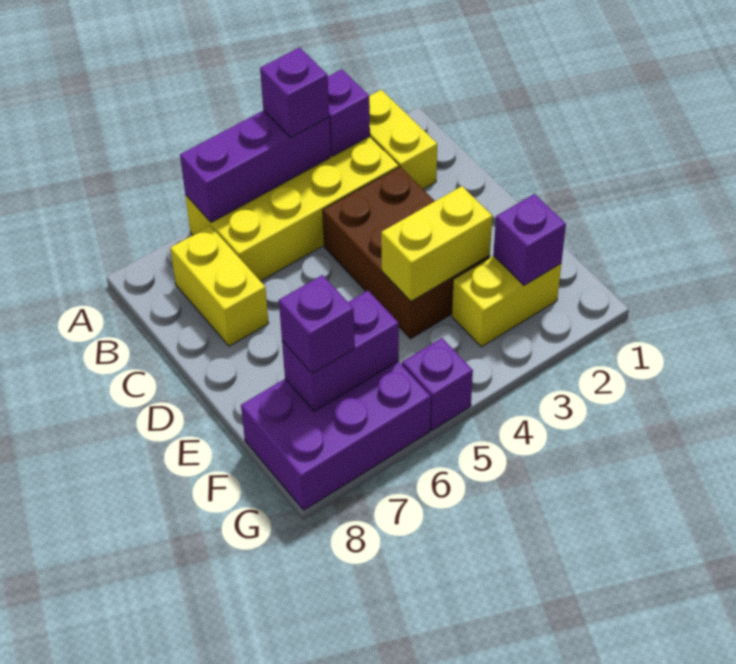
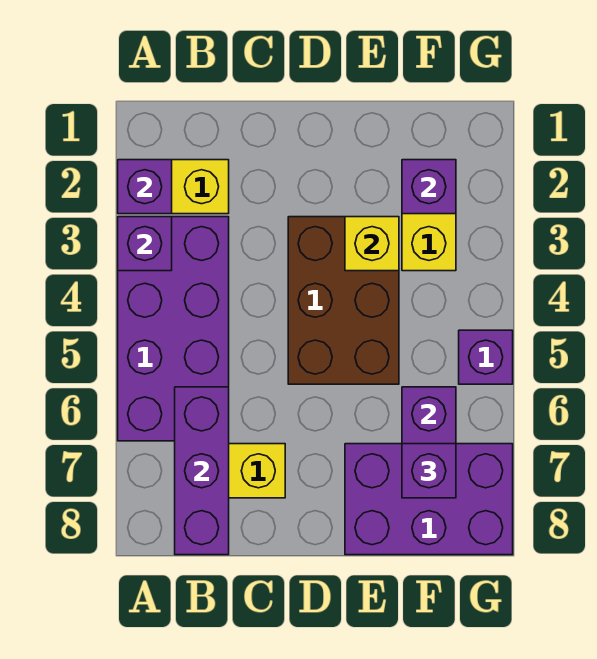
yellow brick A3:B6 level 1 -> purple brick A3:B6 level 1
purple brick A4:A6 level 2 -> purple brick B6:B8 level 2
purple brick A4 level 3 -> purple brick A2 level 2
brown brick C3:E4 level 1 -> brown brick D3:E5 level 1
yellow brick E3:E4 level 2 -> yellow brick E3 level 2
purple brick F6:G8 level 1 -> purple brick E7:G8 level 1

